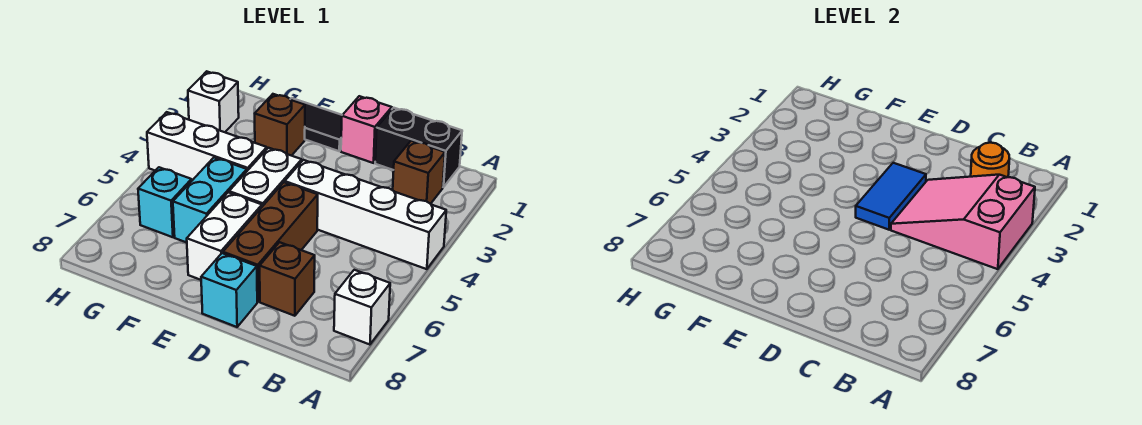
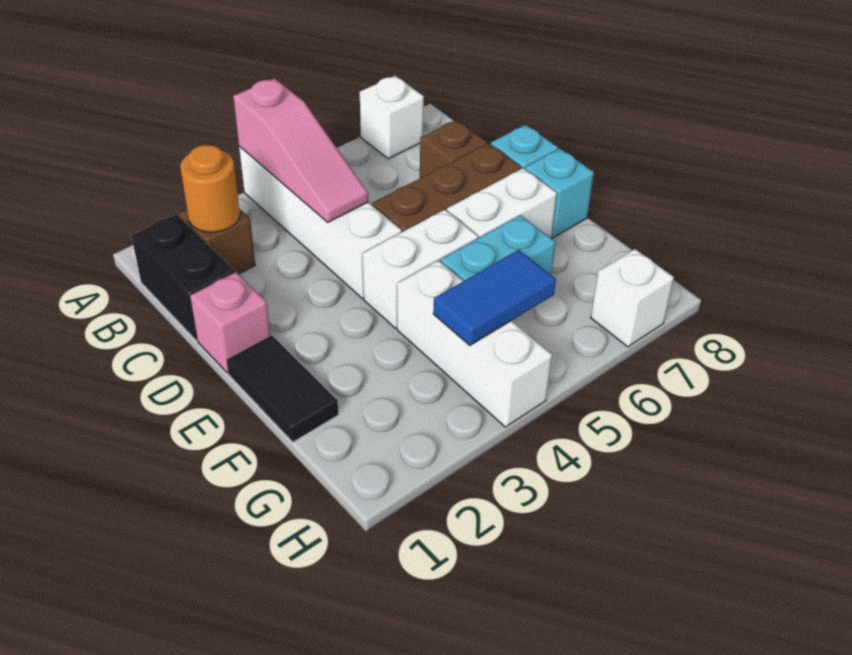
pink slope A3:C4 level 2 top A -> pink slope A4:C4 level 2 top A
blue tile D3:D4 level 2 -> blue tile G4:G5 level 2
brown brick F2 level 1 -> none
cyan brick G6 level 1 -> cyan brick E8 level 1
white brick H2 level 1 -> white brick H7 level 1

